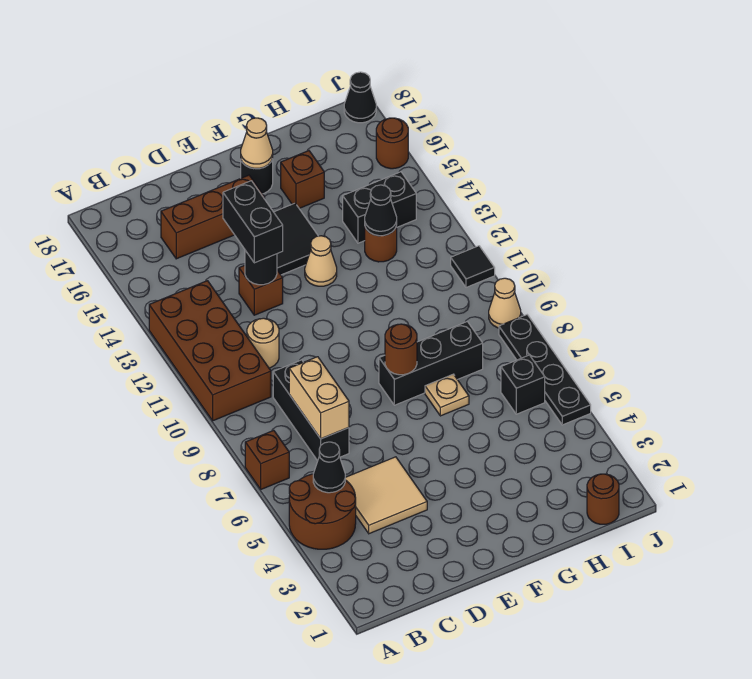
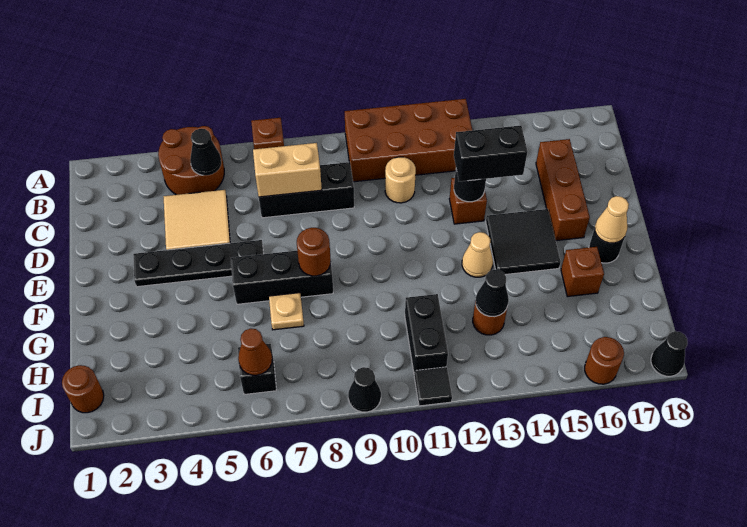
black brick F8:H8 level 1 -> black brick F6:F8 level 1
black brick H14:I14 level 1 -> black brick H11:I11 level 1
none -> brown cone I6 level 2
black plate J5:J8 level 1 -> black plate E3:E6 level 1
tan cone J9 level 1 -> black cone J9 level 1

